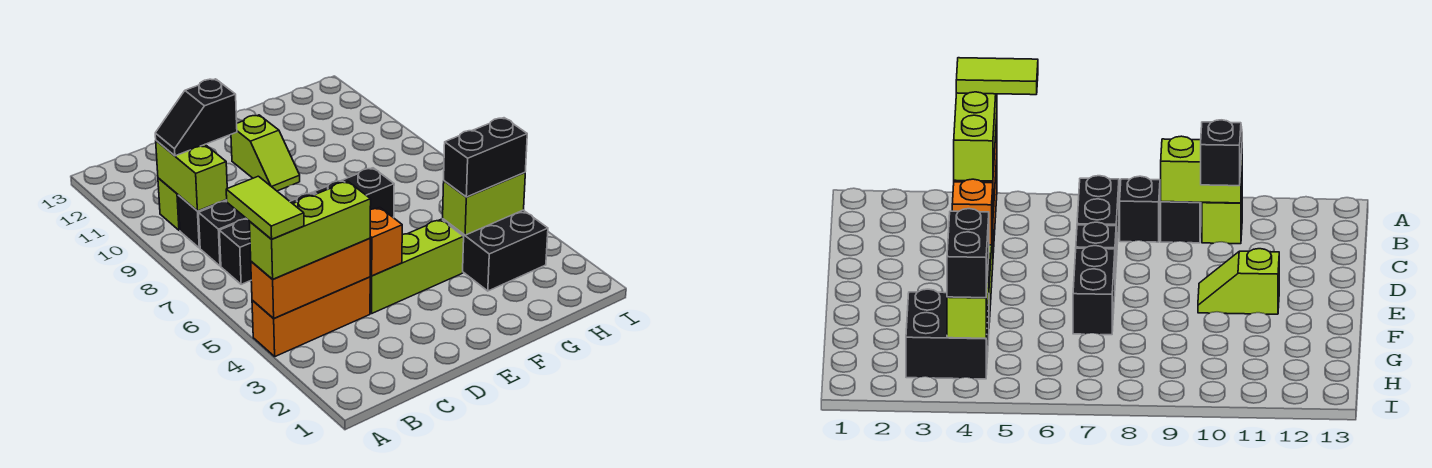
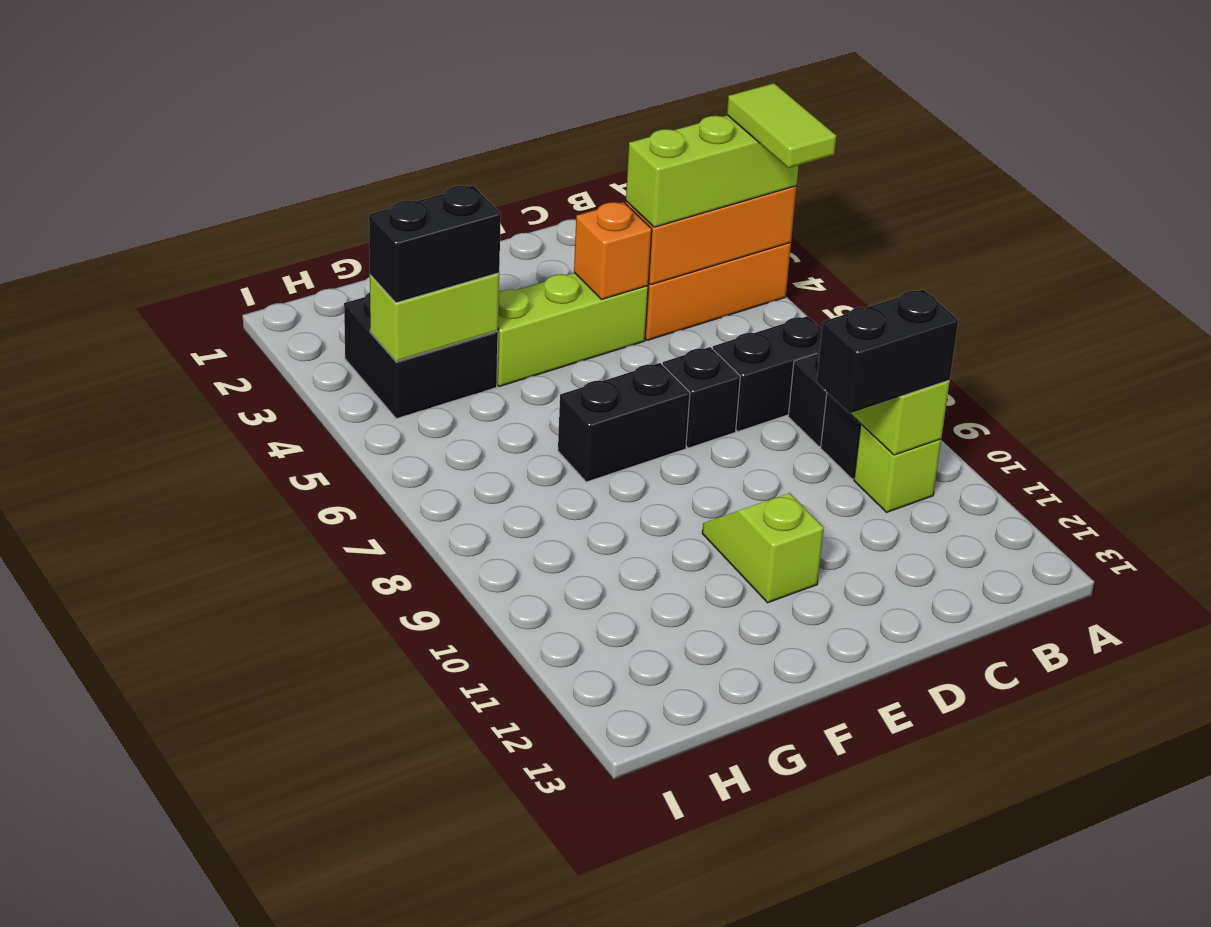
black slope B10:C10 level 3 top C -> black brick B10:C10 level 3

